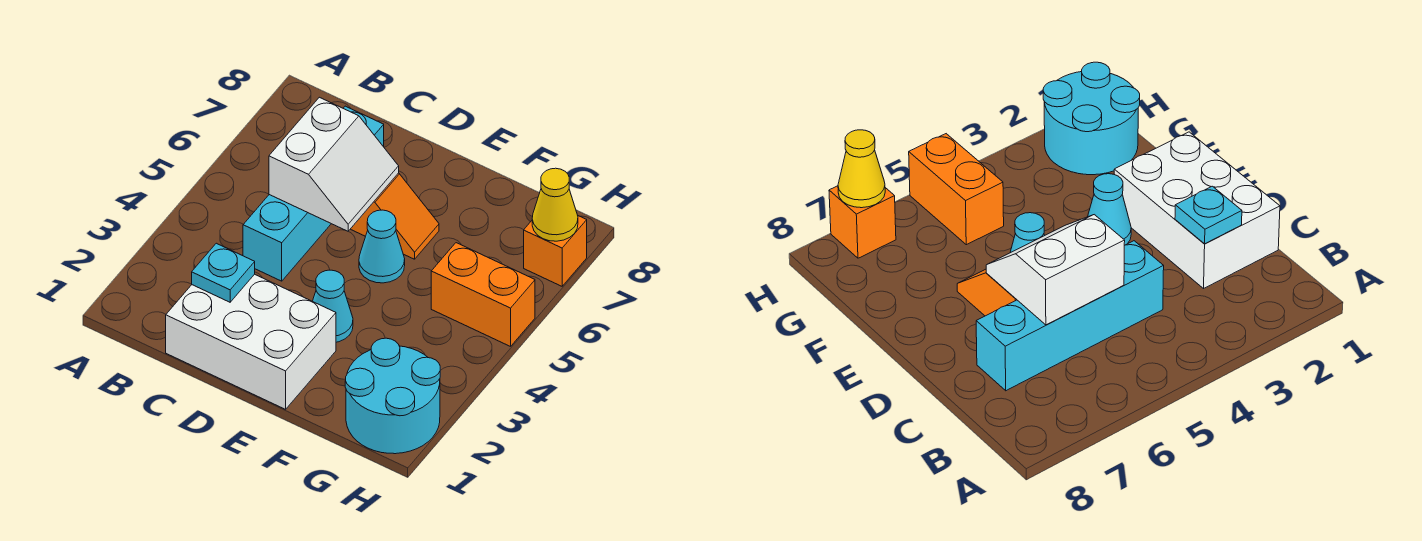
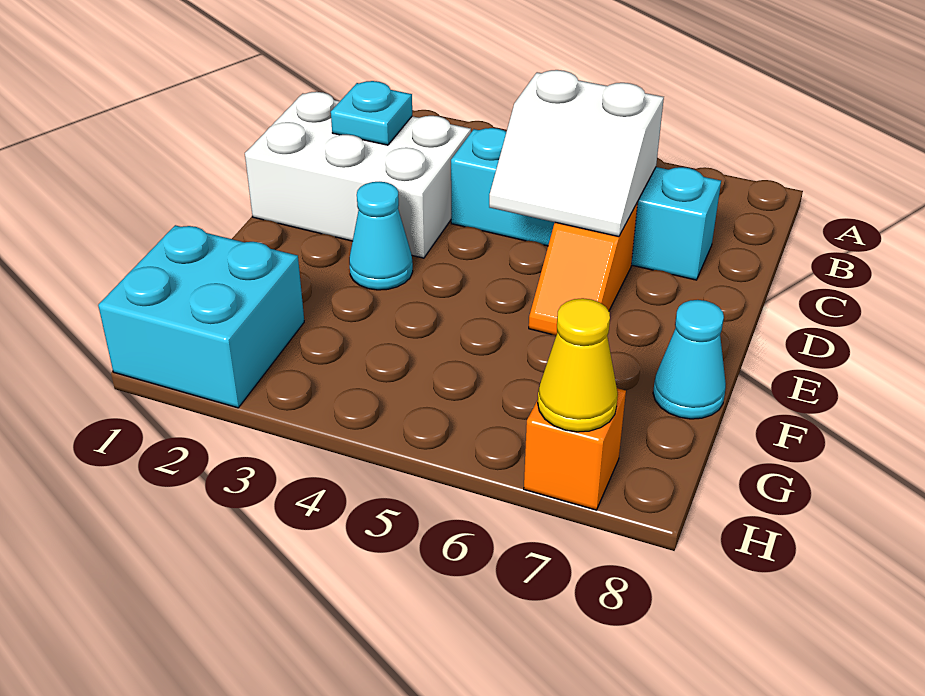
white brick C1:E2 level 1 -> white brick C1:D3 level 1
cyan cone E5 level 1 -> cyan cone F8 level 1
cyan round brick G1:H2 level 1 -> cyan brick G1:H2 level 1
orange brick G5:H5 level 1 -> none

